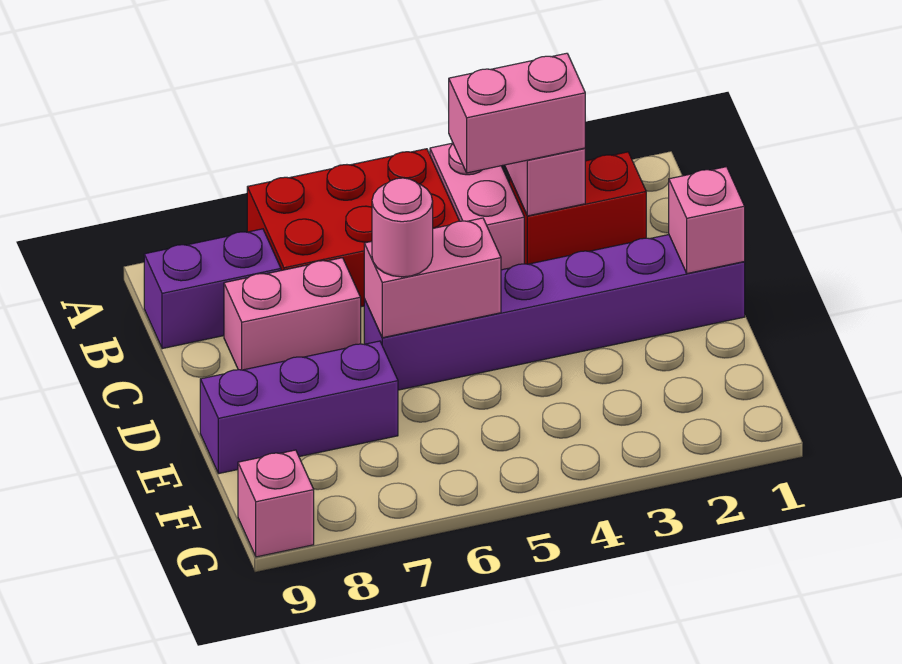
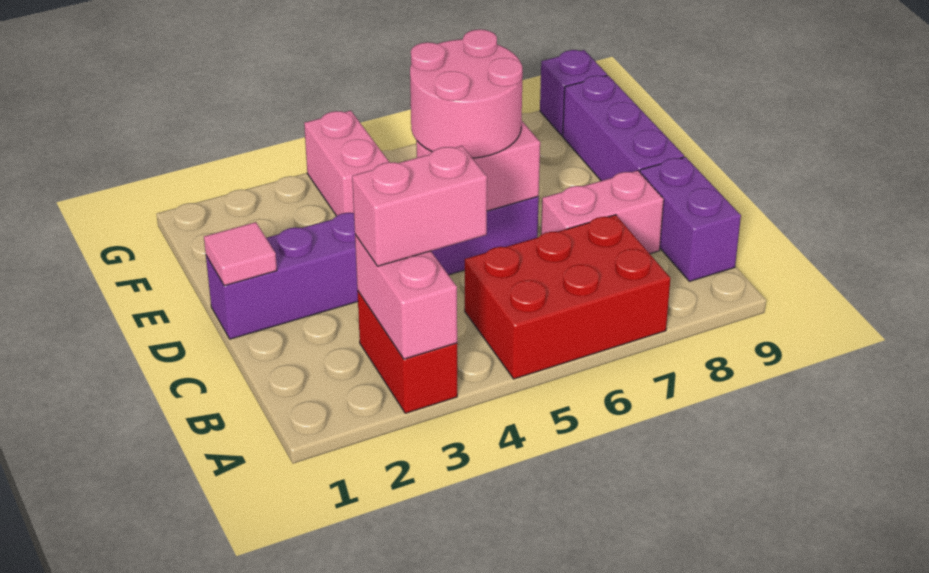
pink brick A4:B4 level 1 -> pink brick F4:G4 level 1
red brick B2:B3 level 1 -> red brick A3:B3 level 1
purple brick B8:B9 level 1 -> purple brick B9:C9 level 1
pink brick D1 level 2 -> pink tile D1 level 2
pink round brick D6 level 3 -> pink round brick D5:E6 level 3
purple brick E7:E9 level 1 -> purple brick D9:F9 level 1
pink brick G9 level 1 -> purple brick G9 level 1

